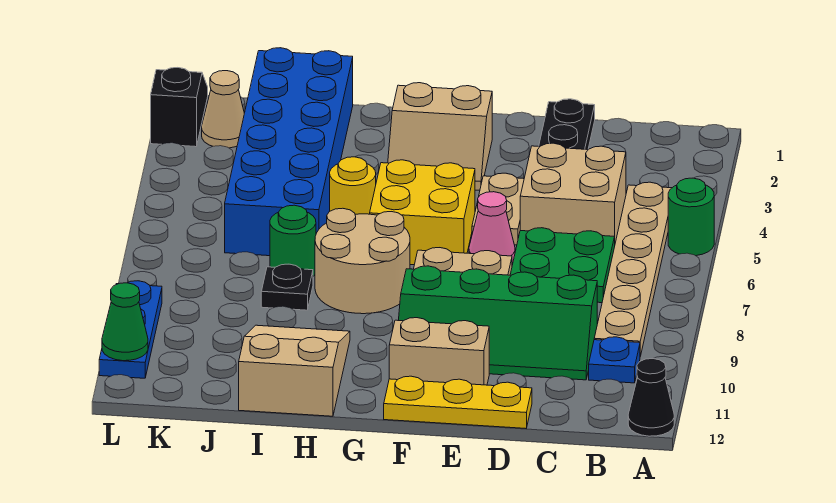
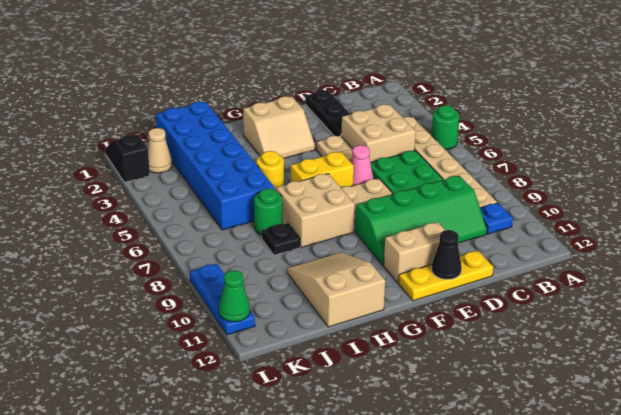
black cone A12 level 1 -> black cone E12 level 2
yellow brick F5:G6 level 1 -> yellow brick F6:G6 level 1
tan round brick G7:H8 level 1 -> tan brick G7:H8 level 1

